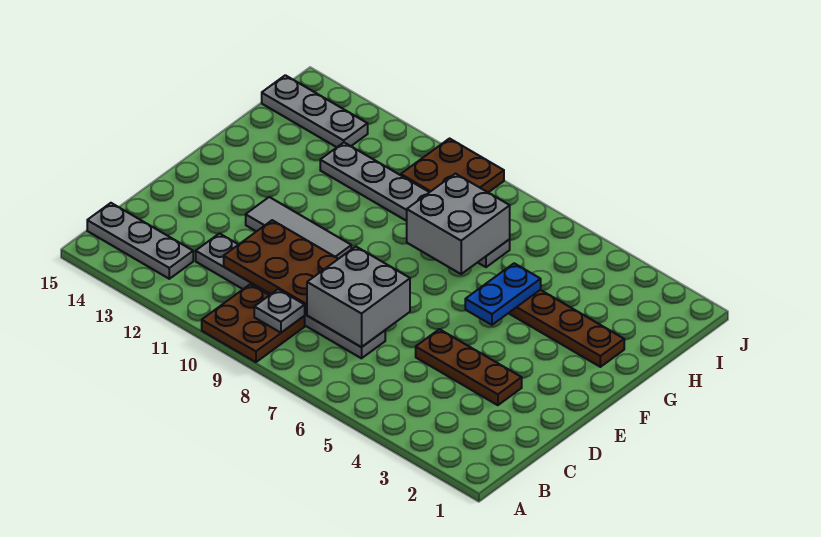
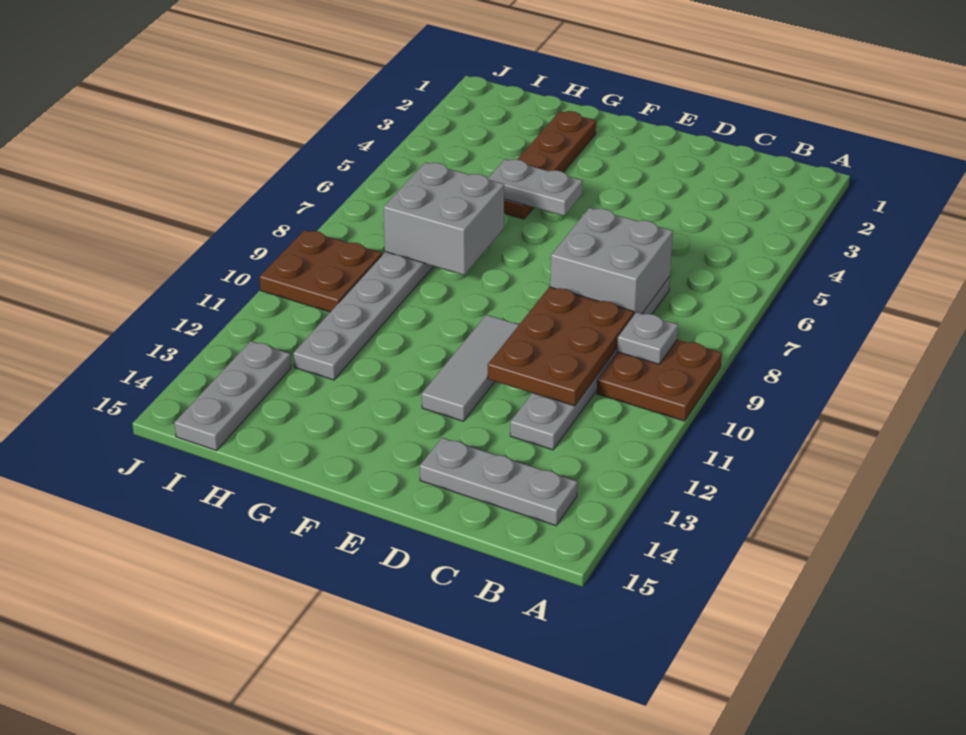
grey plate B13:B15 level 1 -> grey plate B14:D14 level 1
brown plate D3:D5 level 1 -> none
blue plate F5:G5 level 2 -> grey plate F5:G5 level 2

